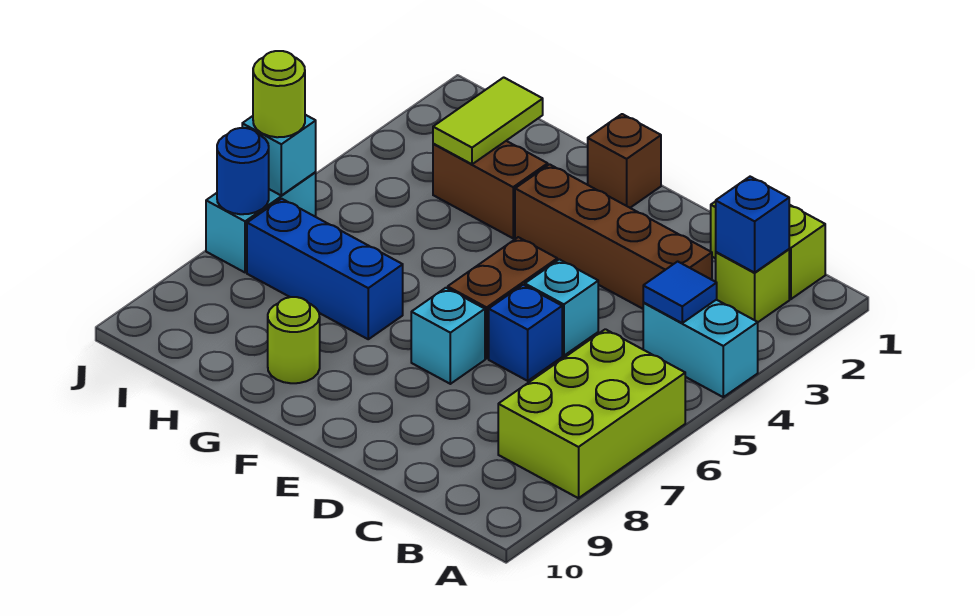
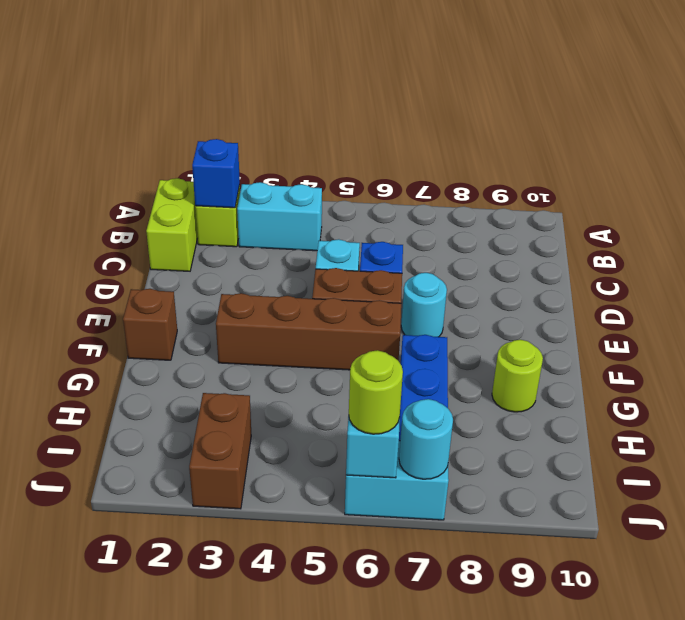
cyan brick A4:B4 level 1 -> cyan brick B3:B4 level 1
lime brick A6:B8 level 1 -> none
blue tile B4 level 2 -> none
brown brick C3:F3 level 1 -> brown brick F3:F6 level 1
cyan brick E7 level 1 -> cyan round brick E7 level 1
brown brick G3:H3 level 1 -> brown brick I3:J3 level 1
lime tile H2:H3 level 2 -> none
blue round brick J7 level 2 -> cyan round brick J7 level 2

